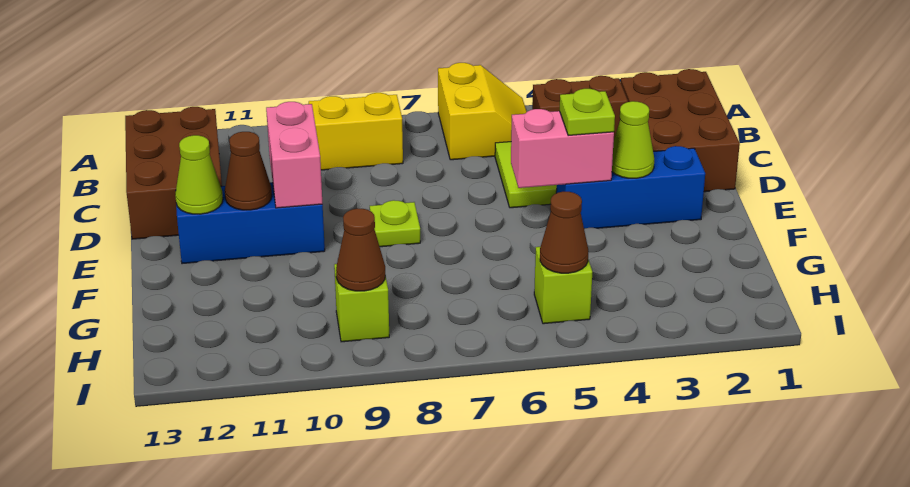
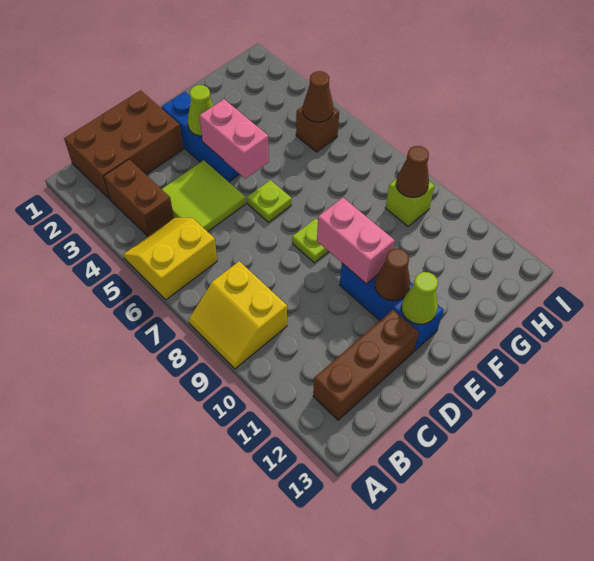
brown brick B12:D13 level 1 -> brown brick B12:D12 level 1
pink brick D10:E10 level 2 -> pink brick E9:E10 level 2
lime plate E4 level 3 -> lime plate E6 level 1
lime brick H5 level 1 -> brown brick H5 level 1

